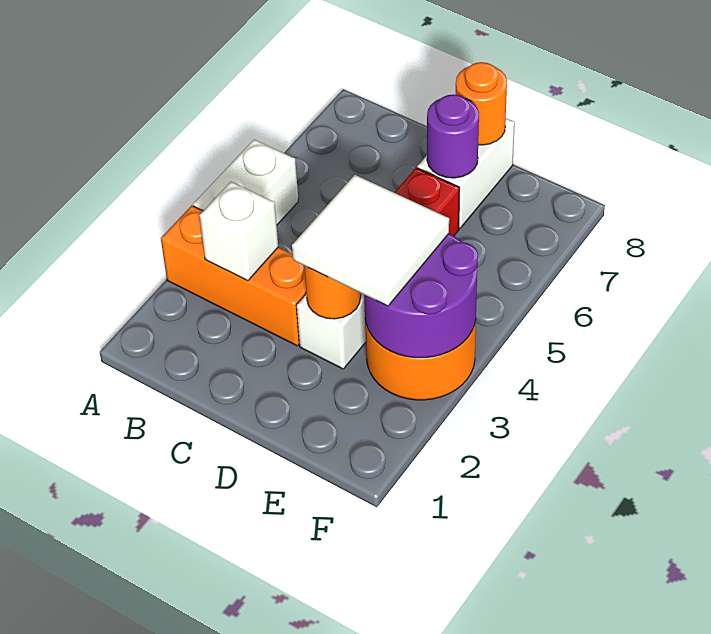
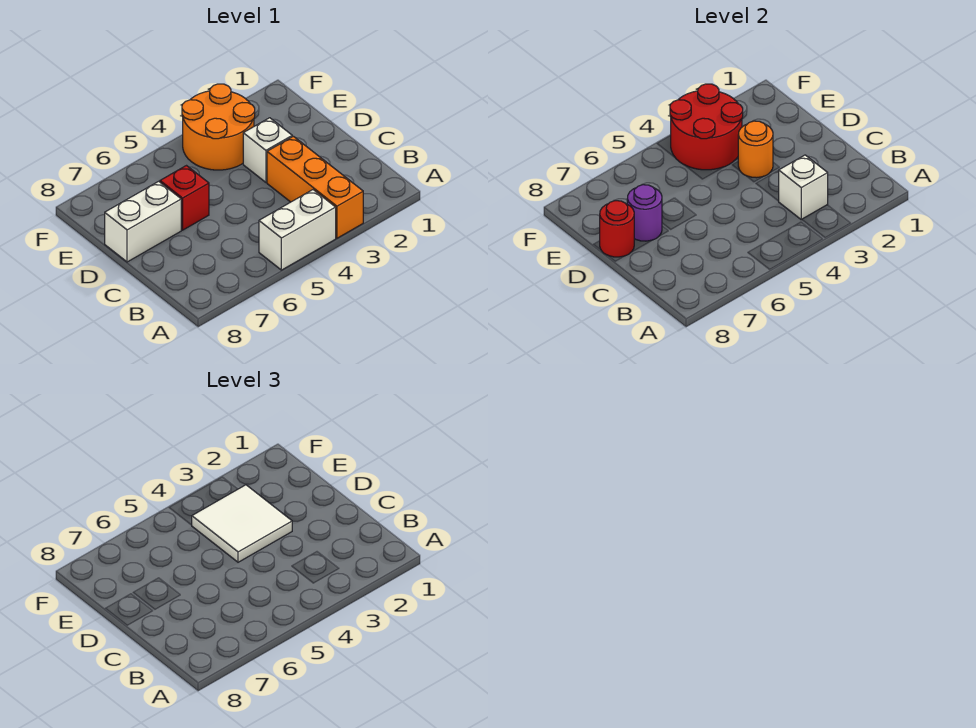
orange round brick D8 level 2 -> red round brick D8 level 2
purple round brick E3:F4 level 2 -> red round brick E3:F4 level 2

